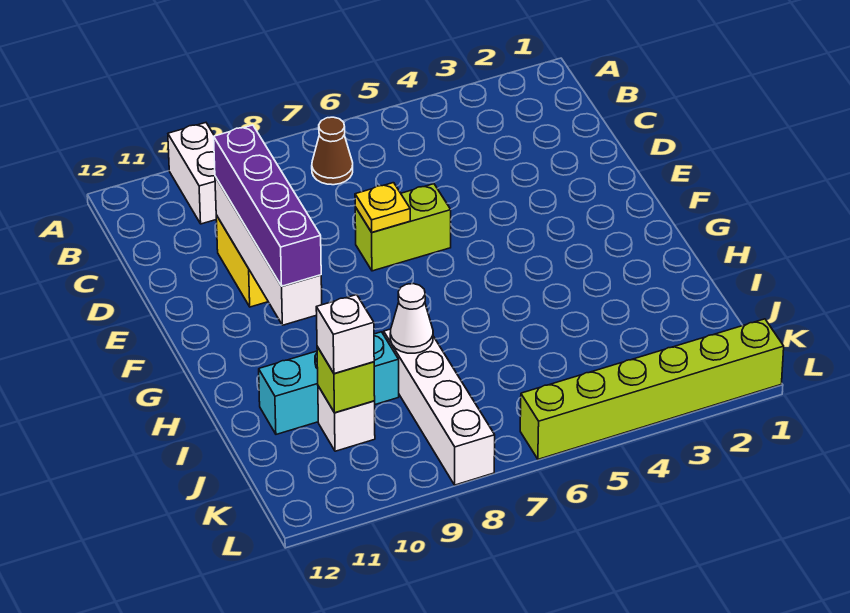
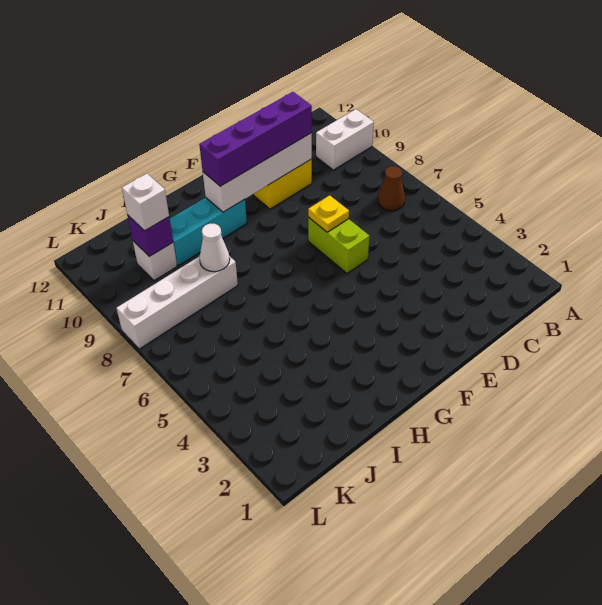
cyan brick I9:I11 level 1 -> cyan brick G10:I10 level 1
lime brick J10 level 2 -> purple brick J10 level 2
lime brick L1:L6 level 1 -> none

